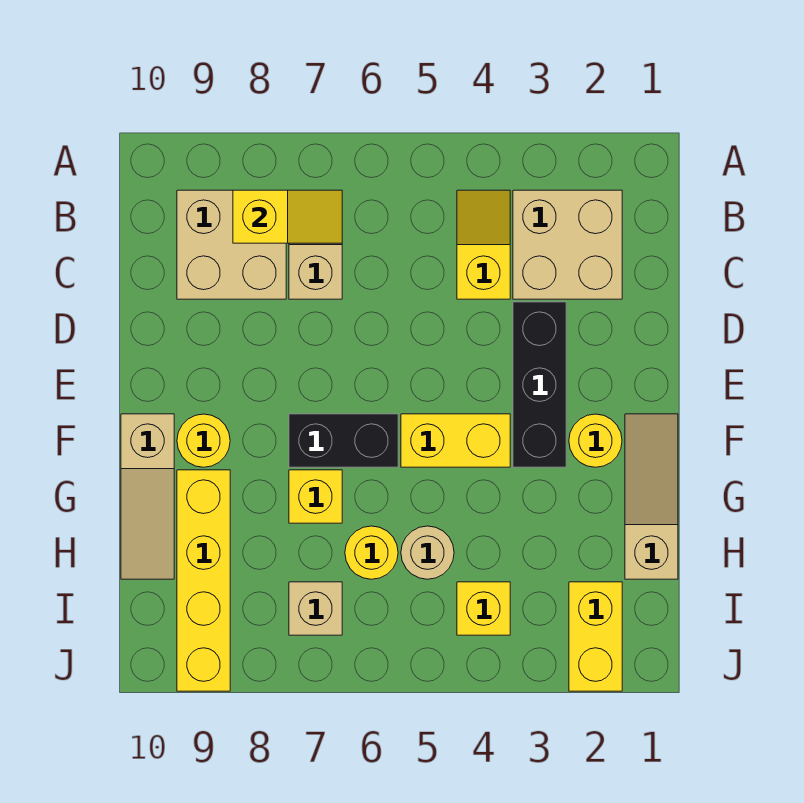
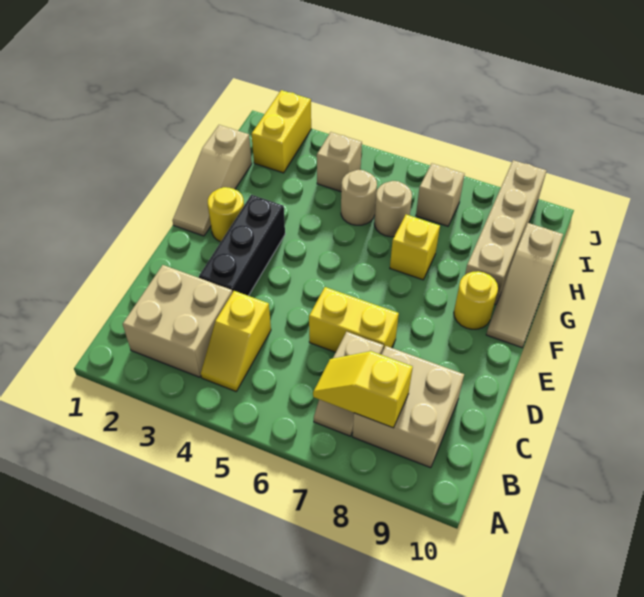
yellow brick F4:F5 level 1 -> yellow brick D6:D7 level 1
black brick F6:F7 level 1 -> none
tan slope F10:H10 level 1 top F -> tan slope F10:H10 level 1 top H
yellow brick G9:J9 level 1 -> tan brick G9:J9 level 1
yellow round brick H6 level 1 -> tan round brick H6 level 1
yellow brick I4 level 1 -> tan brick I4 level 1

